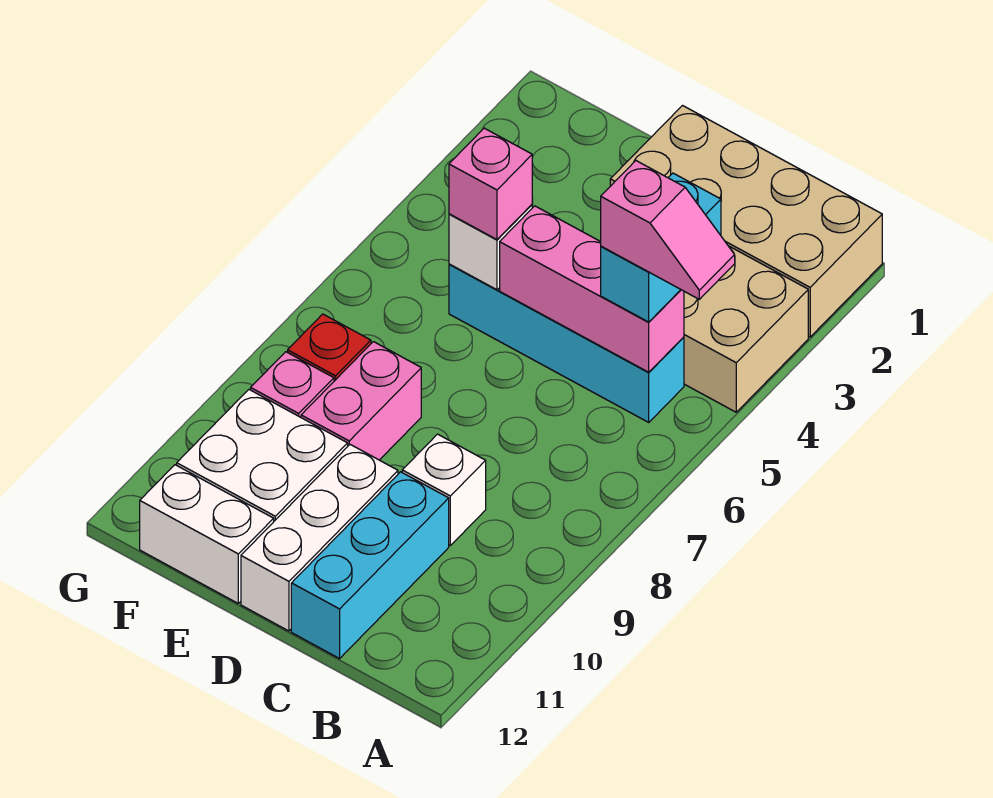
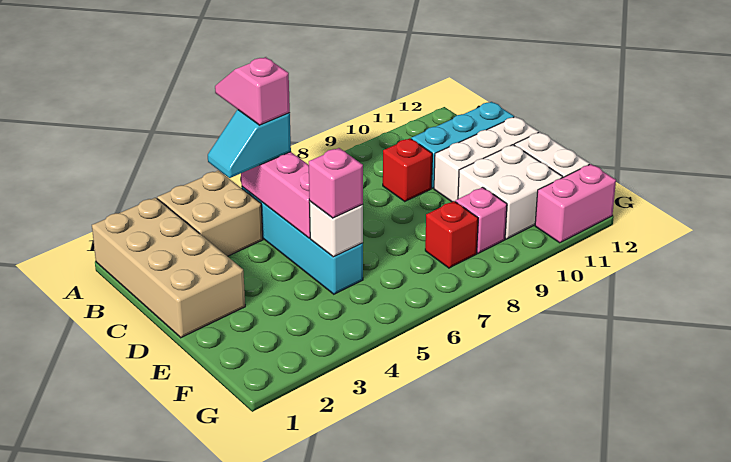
cyan brick B4:B5 level 3 -> cyan slope B4:B5 level 3 top 5
white brick C9 level 1 -> red brick C9 level 1
pink brick E8:E9 level 1 -> pink brick G11:G12 level 1

